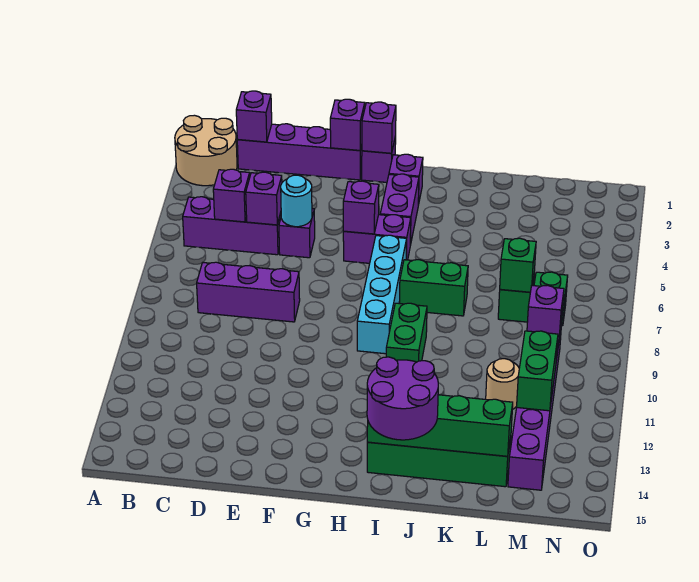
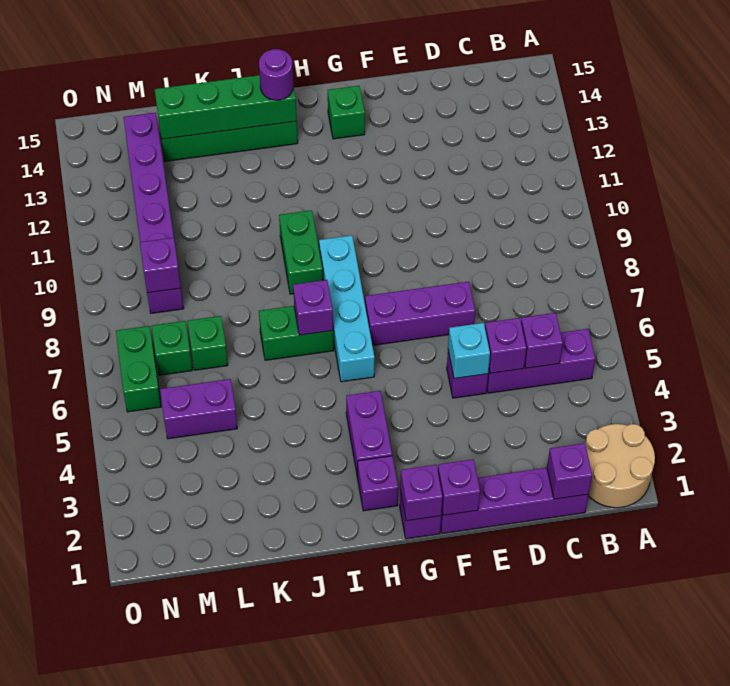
purple brick C8:E8 level 1 -> purple brick E7:G7 level 1
cyan round brick E5 level 2 -> cyan brick E5 level 2
purple brick G5:H5 level 1 -> purple brick L5:M5 level 1
purple brick G5 level 2 -> purple brick I7 level 2
purple round brick I14:J15 level 3 -> purple round brick I14 level 3
green brick L7 level 2 -> green brick G14 level 1
tan round brick L11 level 1 -> none
green brick M11:M12 level 2 -> green brick N6:N7 level 1

